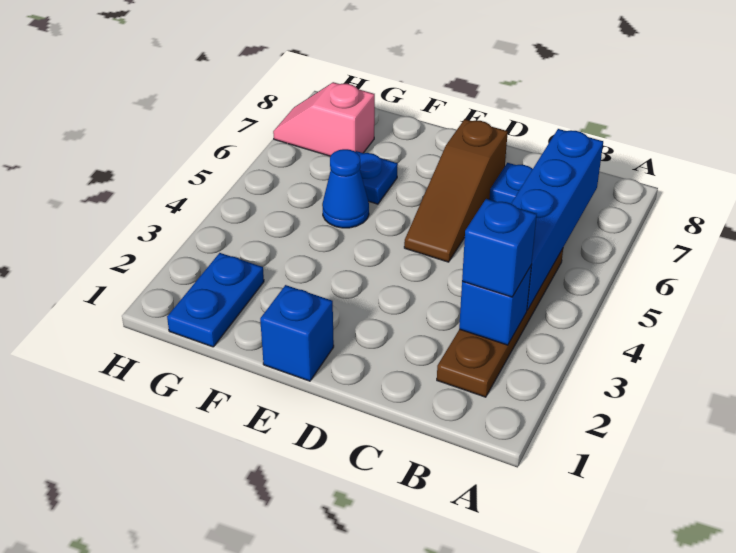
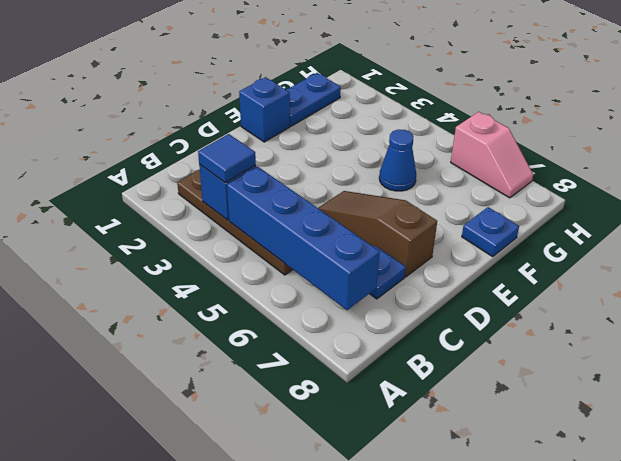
blue brick B3 level 3 -> blue tile B3 level 3
blue plate F6 level 1 -> blue plate F8 level 1
blue plate G1:G2 level 1 -> blue plate F1:G1 level 1
pink slope G7:H7 level 1 top G -> pink slope H6:H7 level 1 top 6

